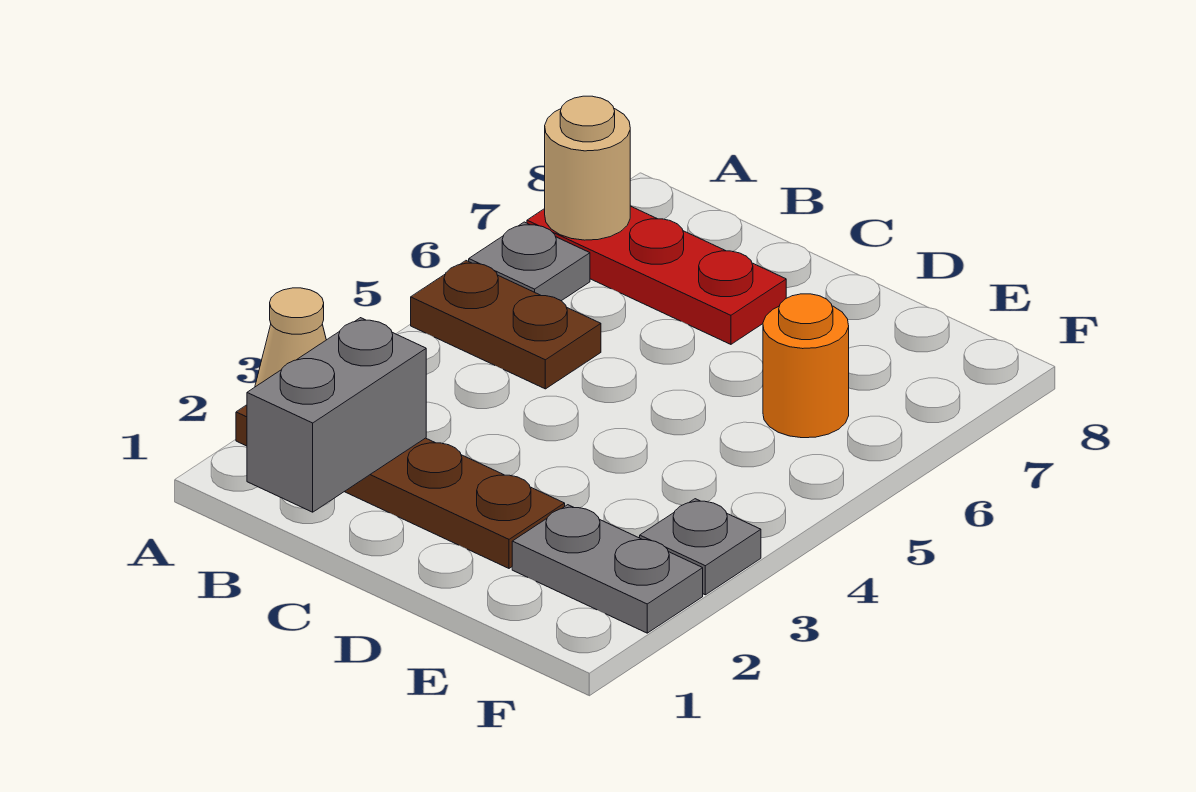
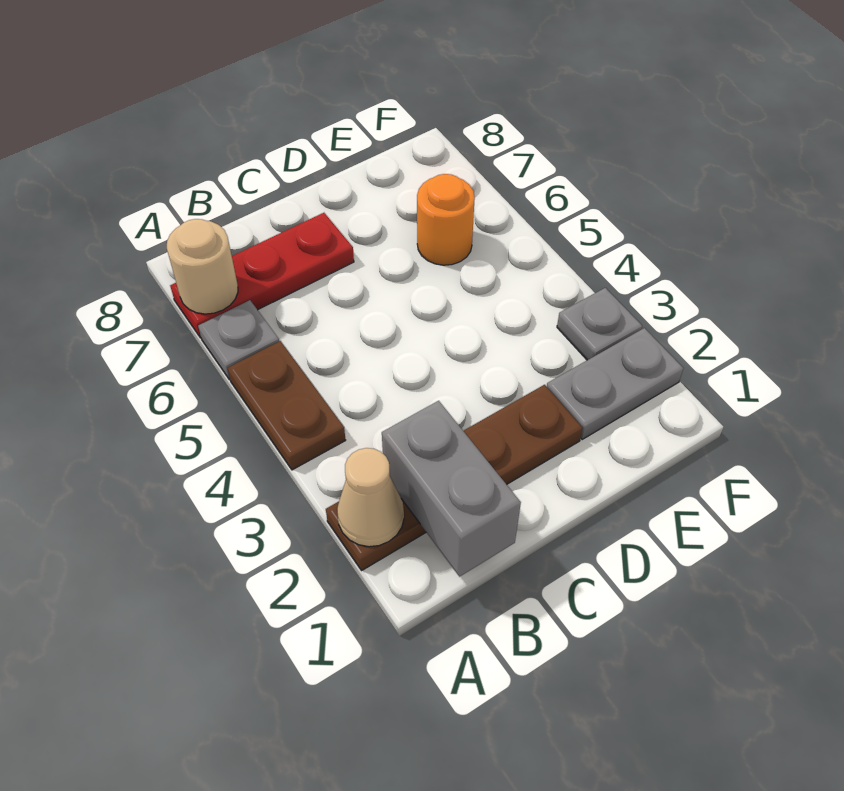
brown plate A5:B5 level 1 -> brown plate A4:A5 level 1

